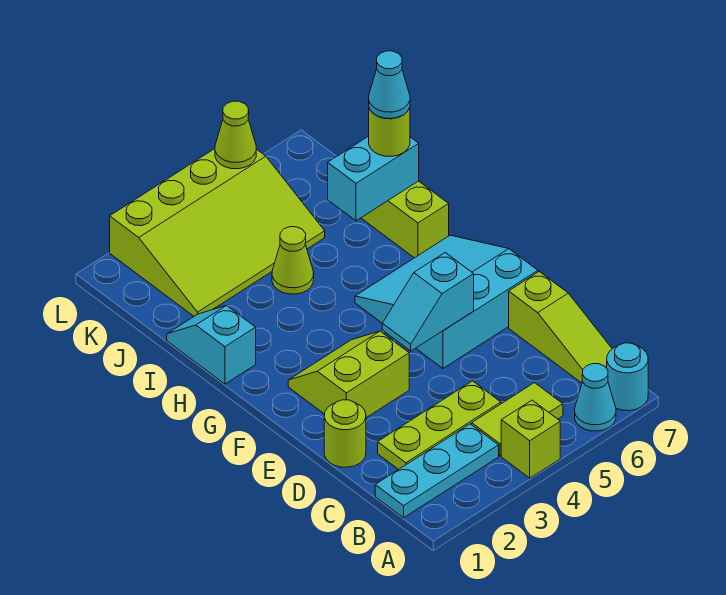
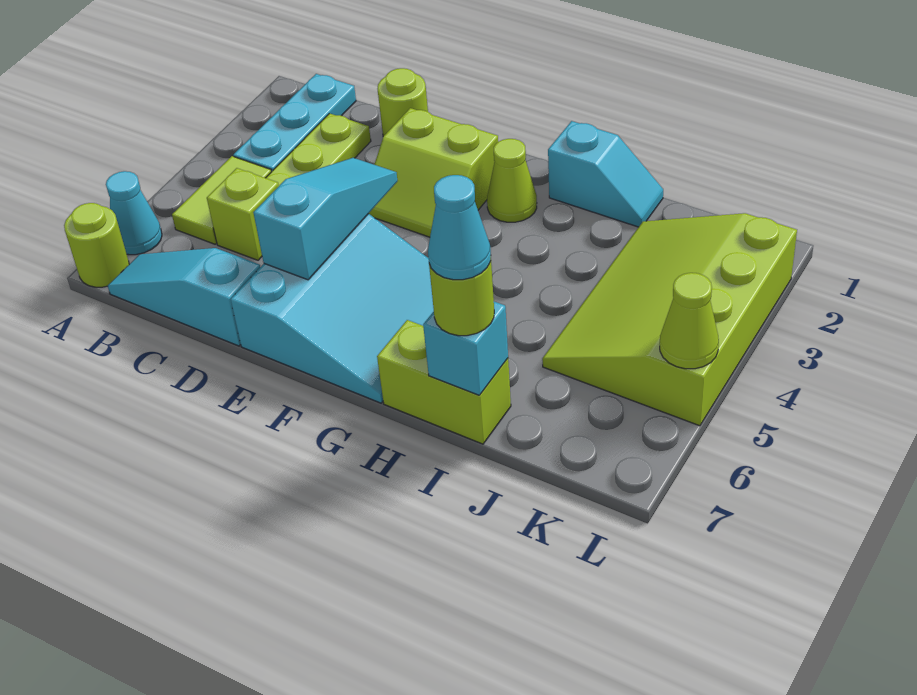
lime brick A4 level 1 -> lime brick C5 level 1
cyan round brick A7 level 1 -> lime round brick A7 level 1
lime slope B7:D7 level 1 top D -> cyan slope B7:D7 level 1 top D
lime slope E2:F3 level 1 top E -> lime slope E2:F3 level 1 top 2
cyan slope E4:E5 level 2 top 5 -> cyan slope E4:E6 level 2 top 6
lime cone I4 level 1 -> lime cone G2 level 1
cyan brick I6:I7 level 2 -> cyan brick I7 level 2

